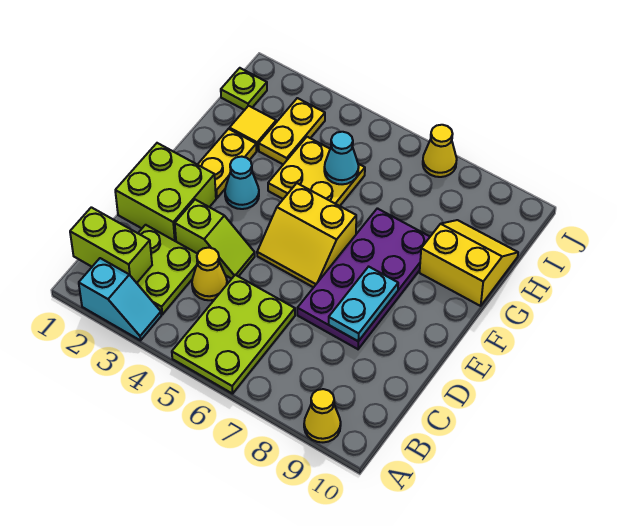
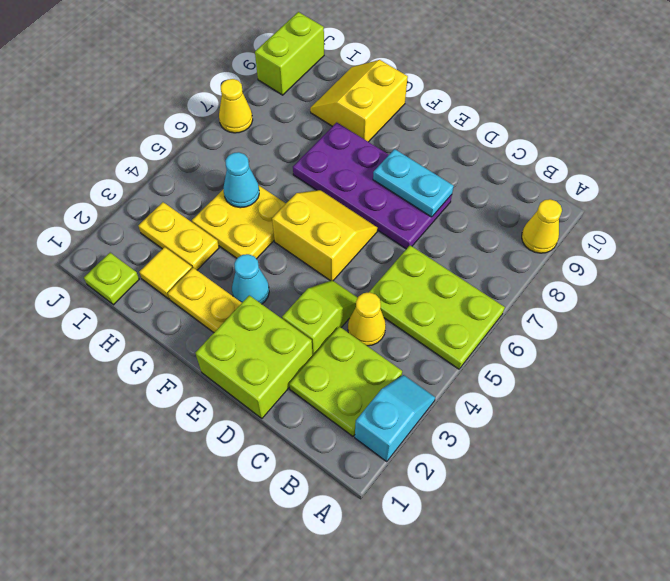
lime brick B1:B2 level 2 -> lime brick J9:J10 level 1
yellow slope E5:F6 level 1 top F -> yellow slope E5:F6 level 1 top 5

